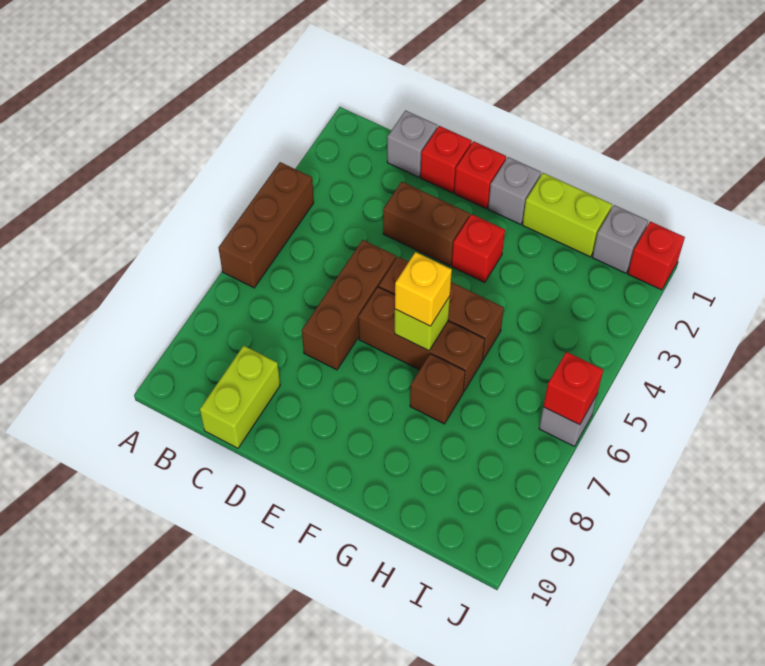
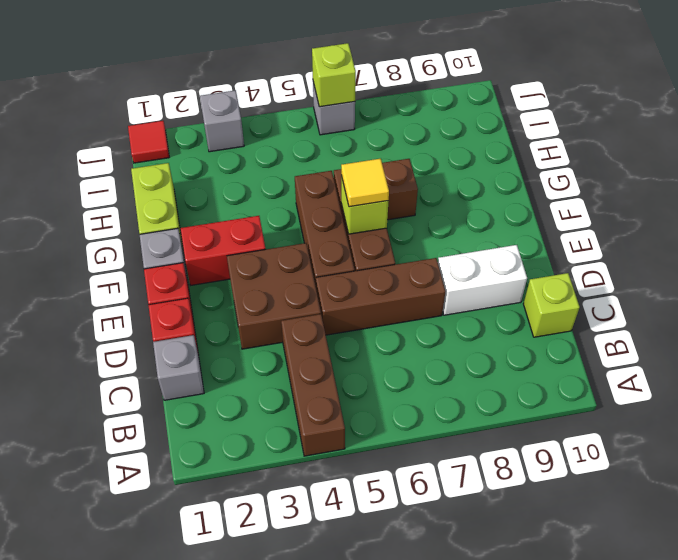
brown brick A4:A6 level 1 -> brown brick A4:C4 level 1
lime brick C9:C10 level 1 -> lime brick C10 level 1
brown brick D3:E3 level 1 -> brown brick D3:E4 level 1
none -> white brick D8:D9 level 1
red brick F3 level 1 -> red brick F2:F3 level 1
yellow brick F6 level 3 -> yellow tile F6 level 3
grey brick I1 level 1 -> grey brick J3 level 1
red brick J1 level 1 -> red tile J1 level 1
red brick J6 level 2 -> lime brick J6 level 2

